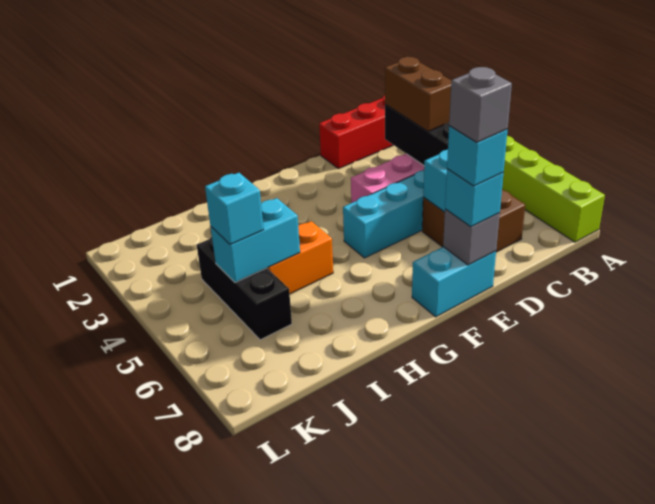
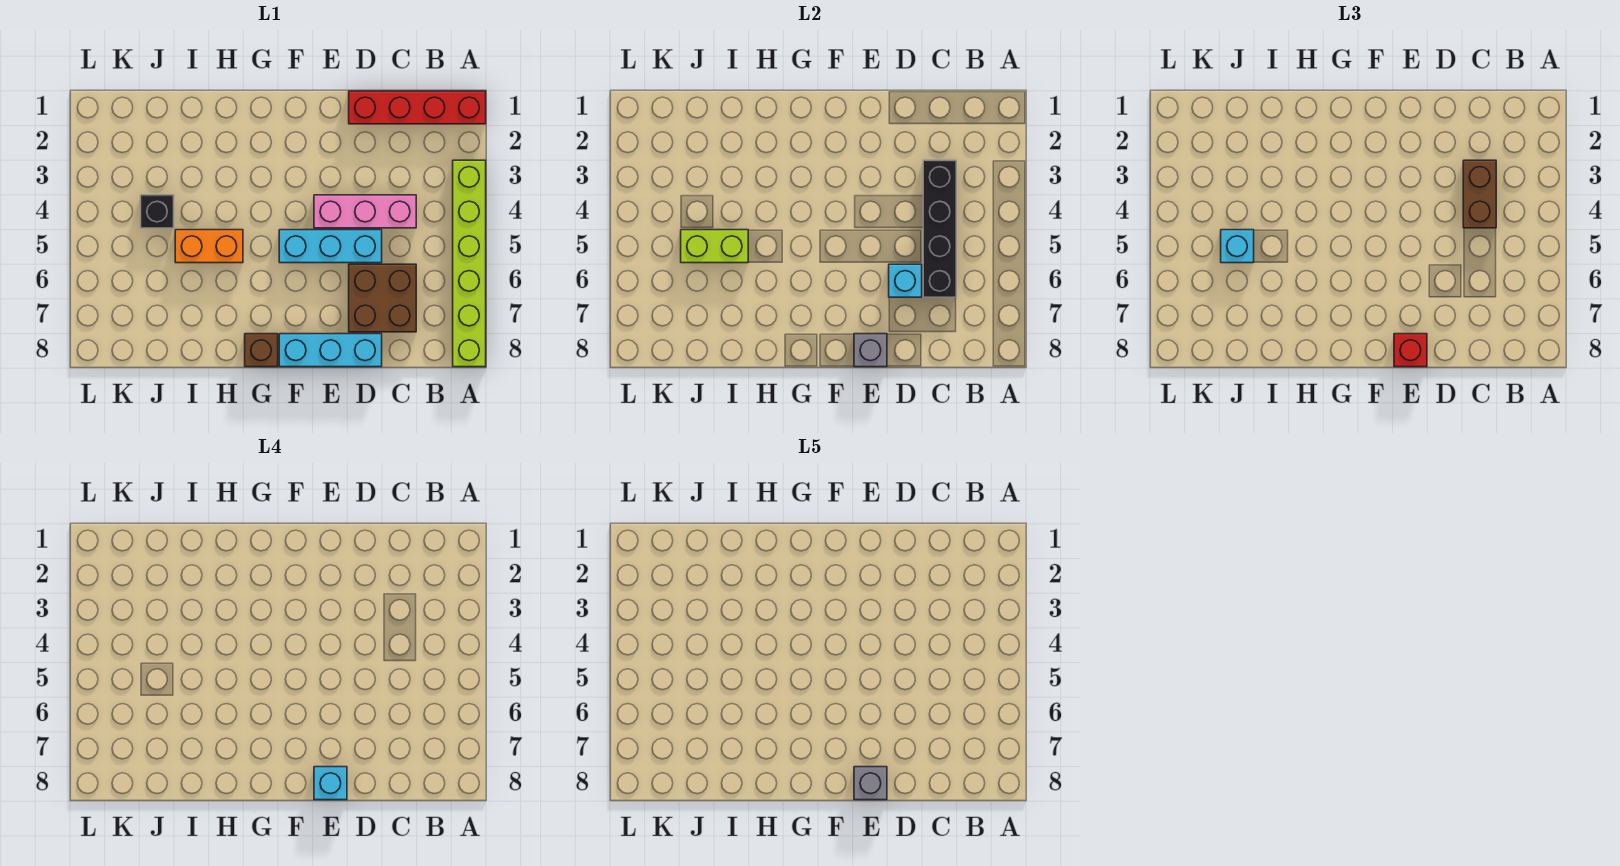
cyan brick E8:F8 level 1 -> cyan brick D8:F8 level 1
cyan brick E8 level 3 -> red brick E8 level 3
none -> brown brick G8 level 1
cyan brick I5:J5 level 2 -> lime brick I5:J5 level 2
black brick J4:J6 level 1 -> black brick J4 level 1

